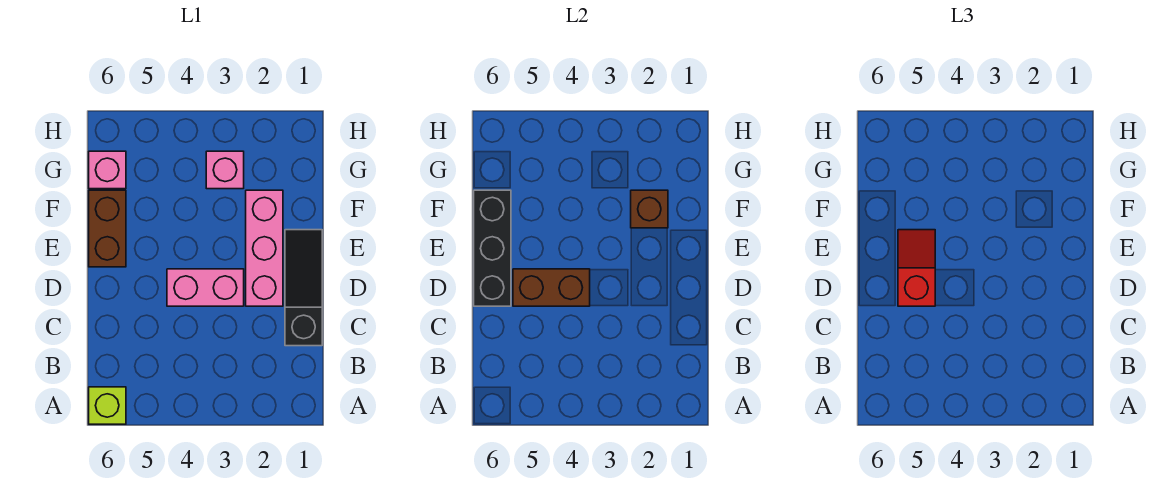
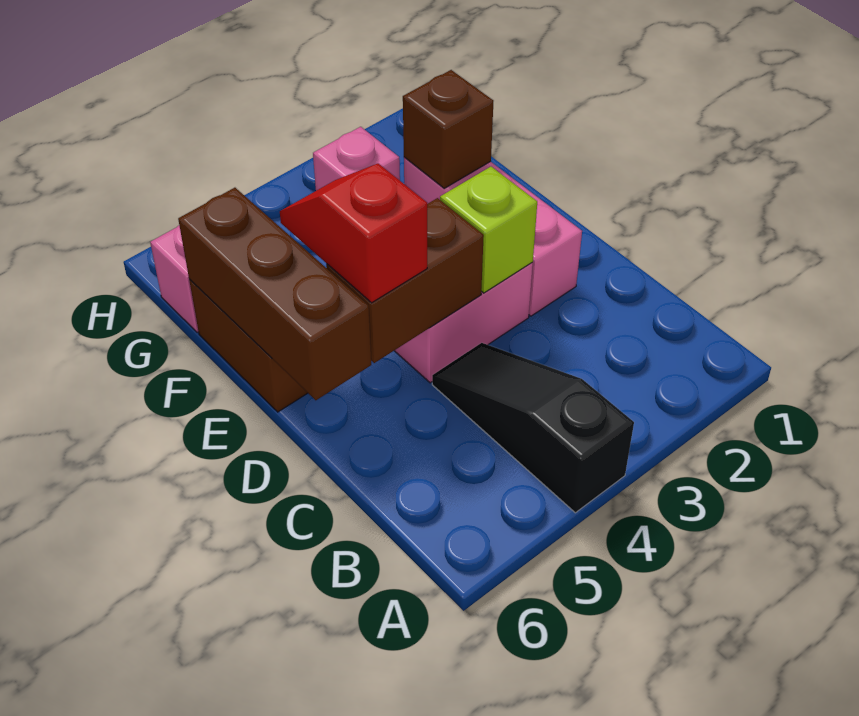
lime brick A6 level 1 -> lime brick D3 level 2
black slope C1:E1 level 1 top C -> black slope A4:C4 level 1 top A
black brick D6:F6 level 2 -> brown brick D6:F6 level 2

